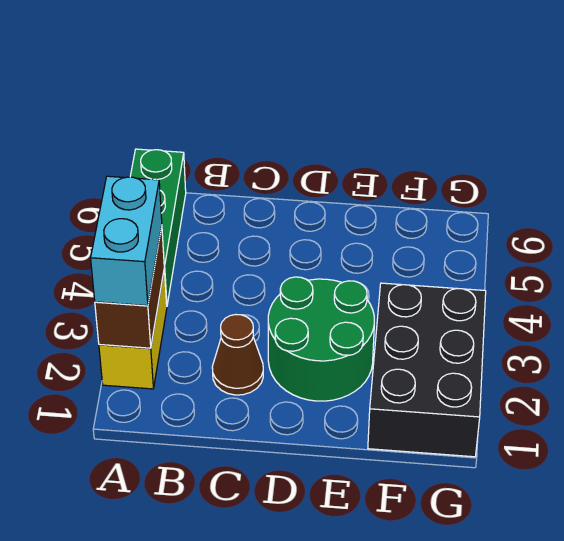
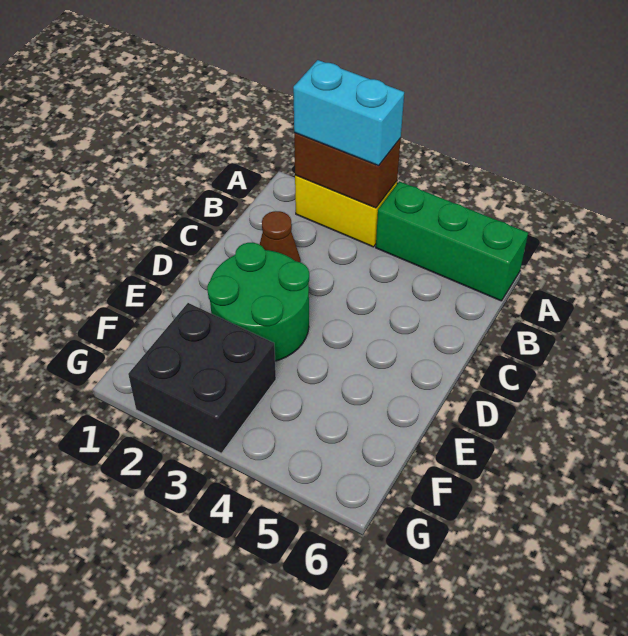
black brick F1:G3 level 1 -> black brick F2:G3 level 1

